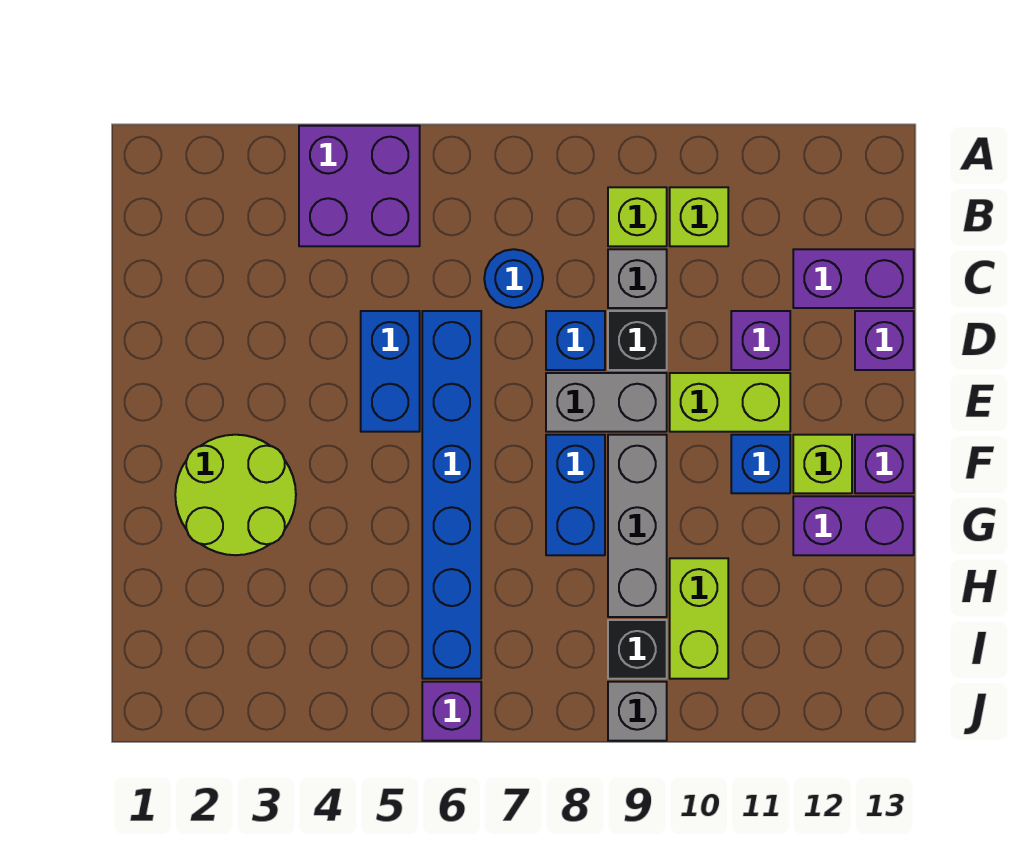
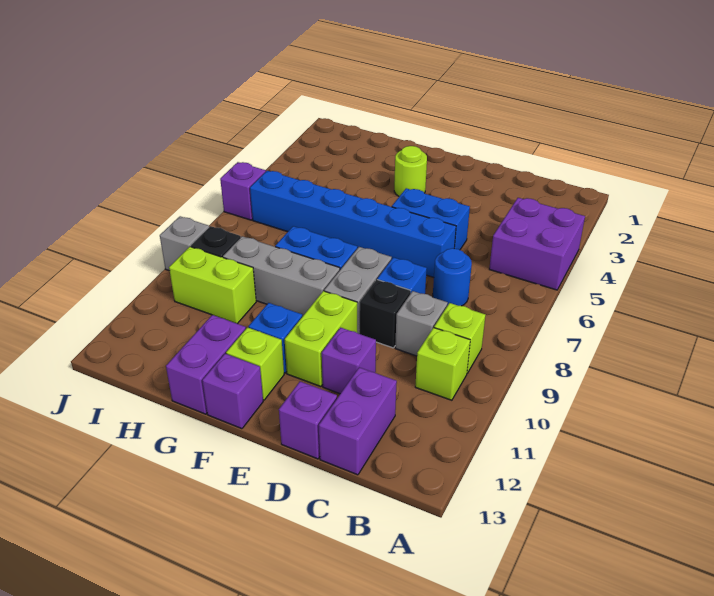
lime round brick F2:G3 level 1 -> lime round brick F3 level 1

